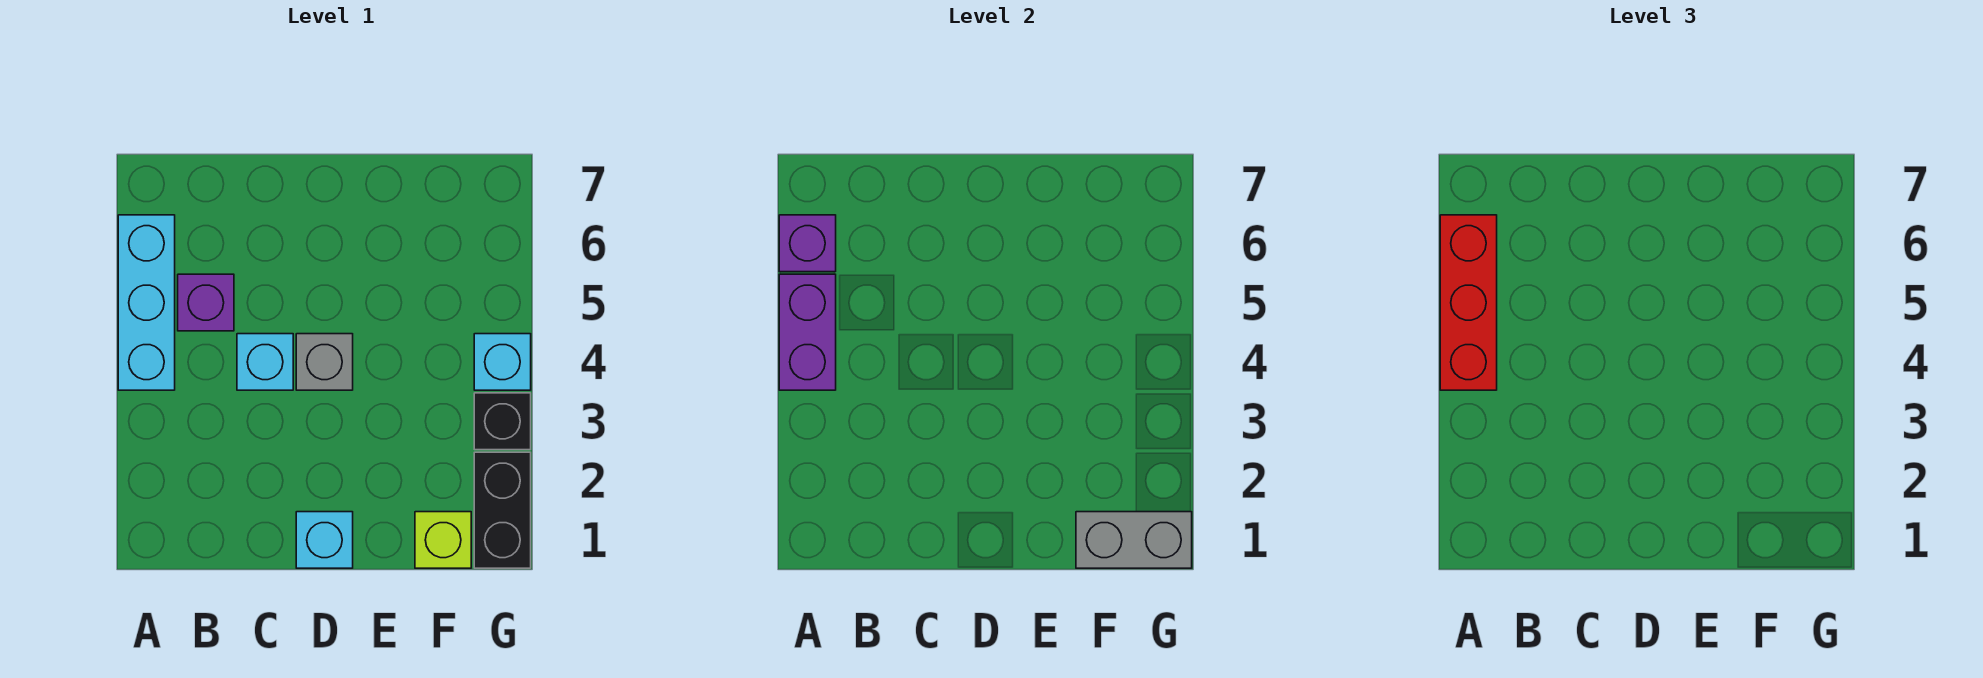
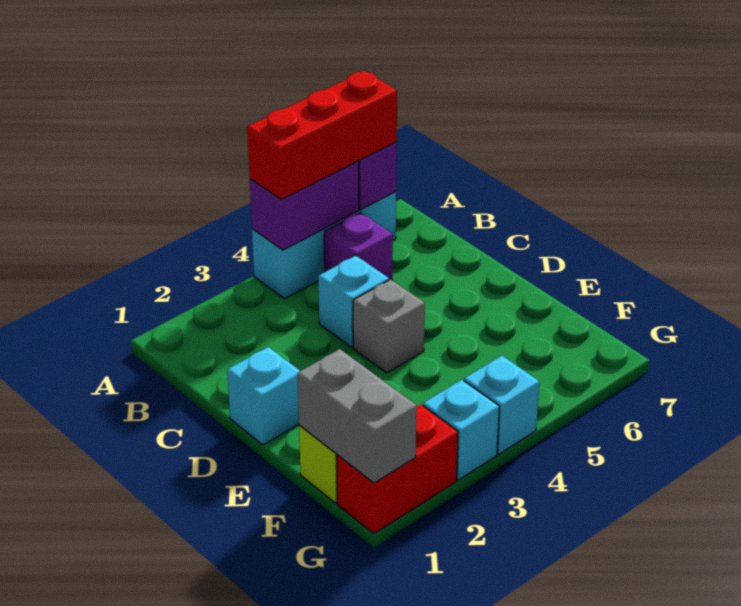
black brick G1:G2 level 1 -> red brick G1:G2 level 1
black brick G3 level 1 -> cyan brick G3 level 1

